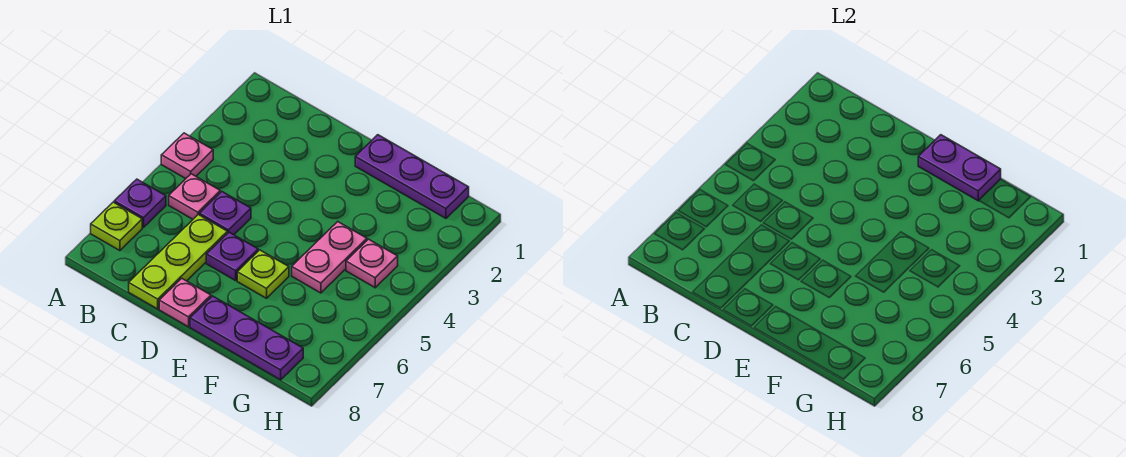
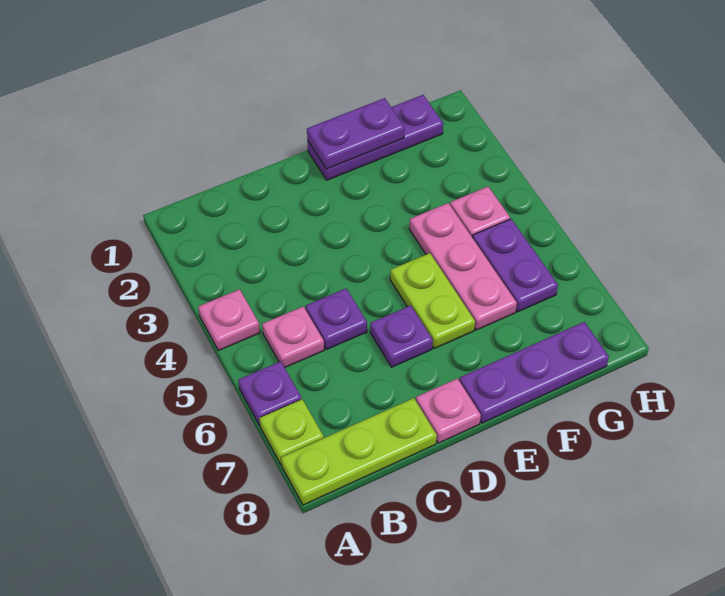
lime plate C6:C8 level 1 -> lime plate A8:C8 level 1
lime plate E6 level 1 -> lime plate E5:E6 level 1
pink plate F4:F5 level 1 -> pink plate F4:F6 level 1
none -> purple plate G5:G6 level 1

